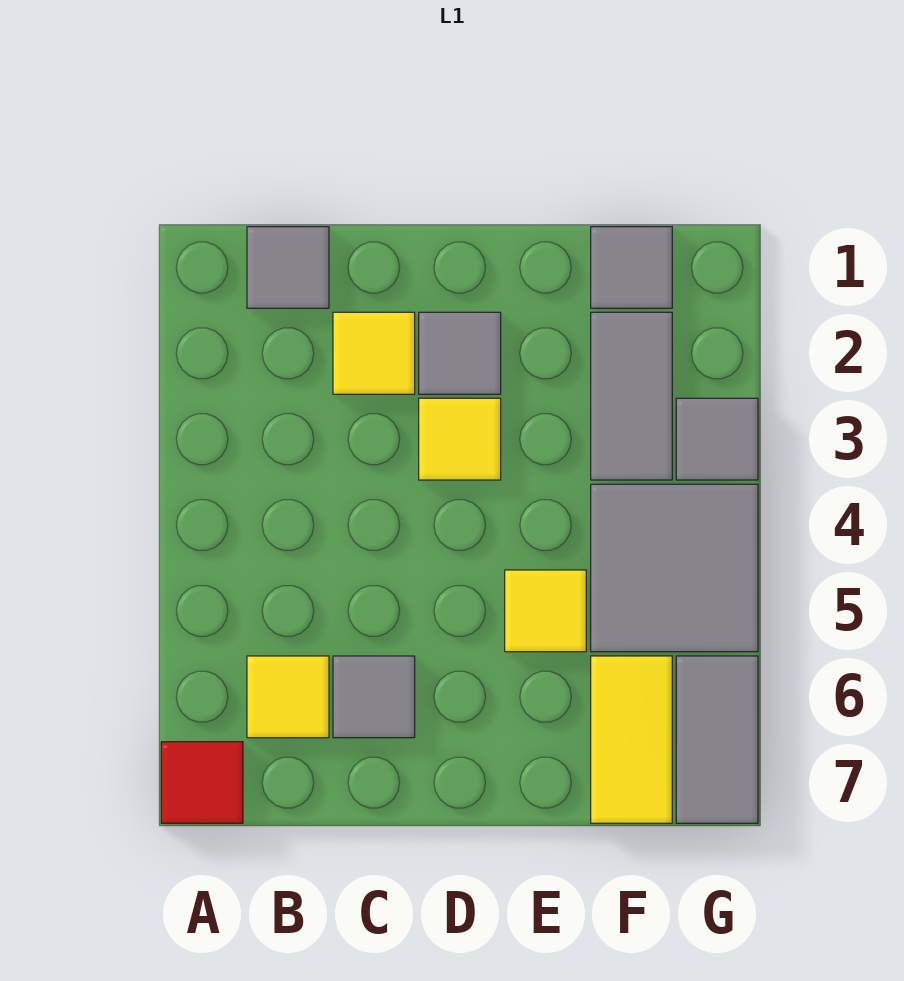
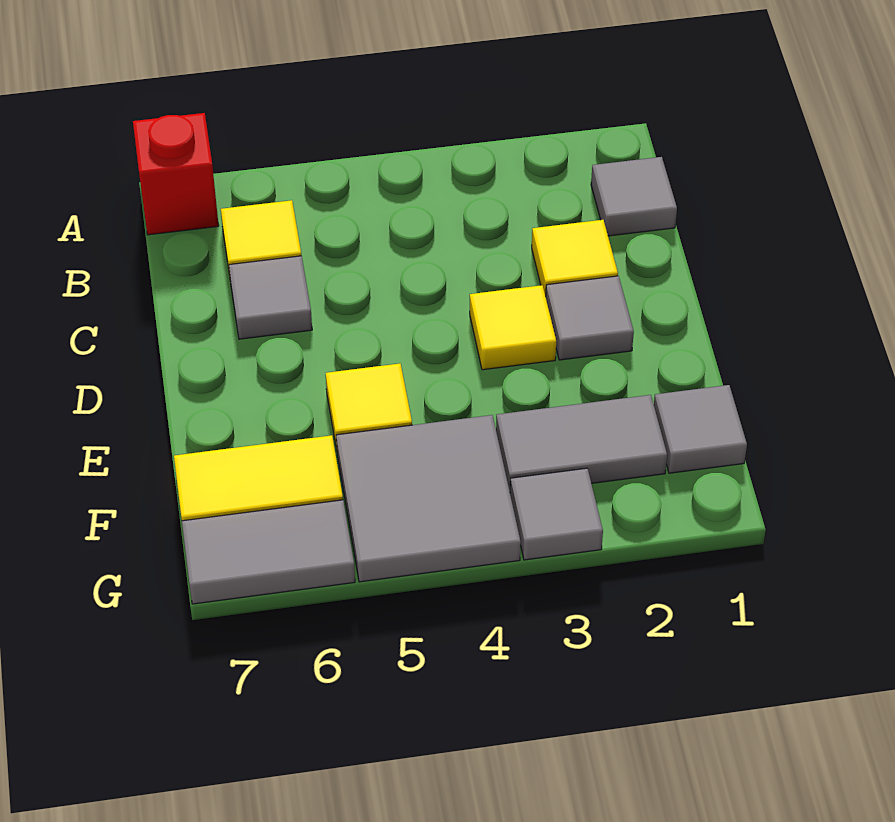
red tile A7 level 1 -> red brick A7 level 1

